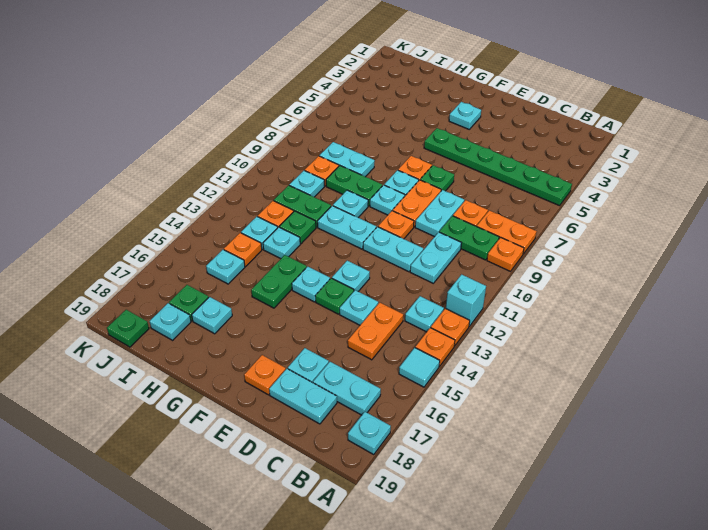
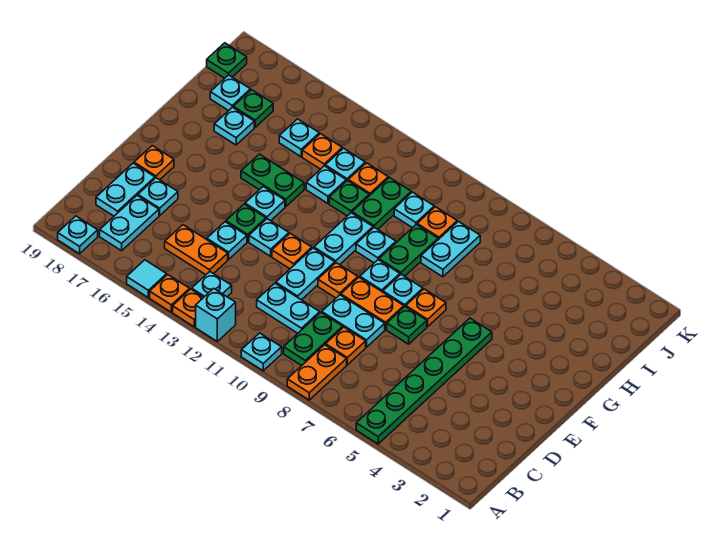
orange plate A9 level 1 -> orange plate E12 level 1
cyan plate F3 level 1 -> cyan plate A10 level 1

